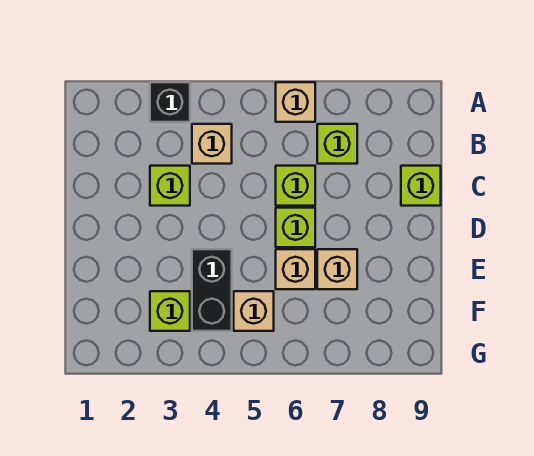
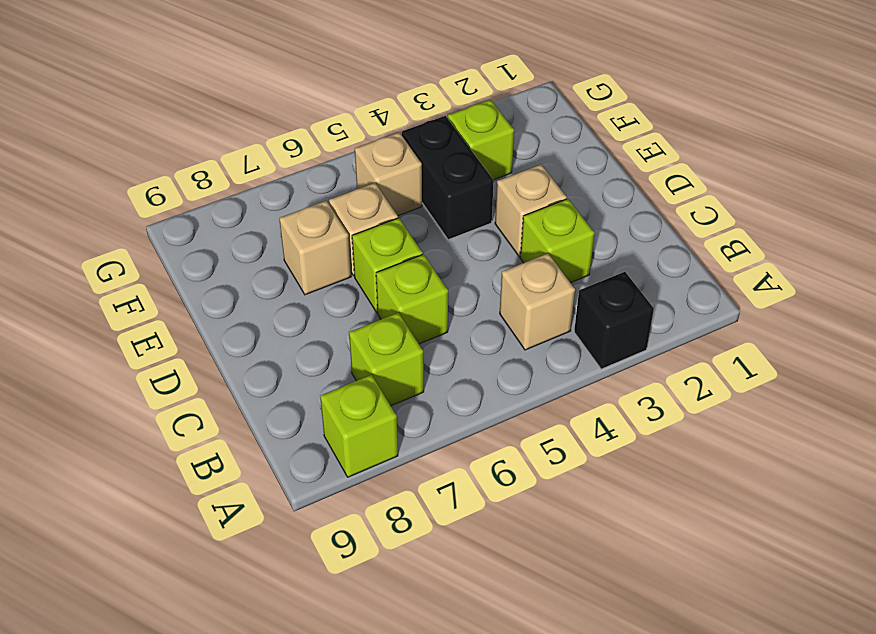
tan brick A6 level 1 -> tan brick D3 level 1
lime brick C9 level 1 -> lime brick A8 level 1

